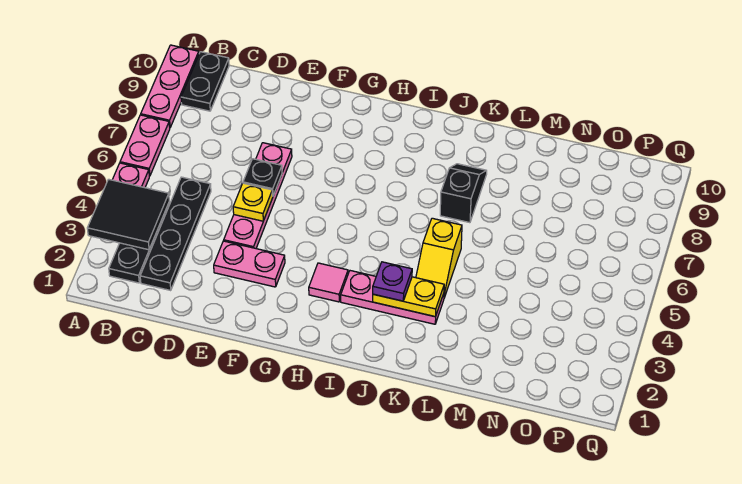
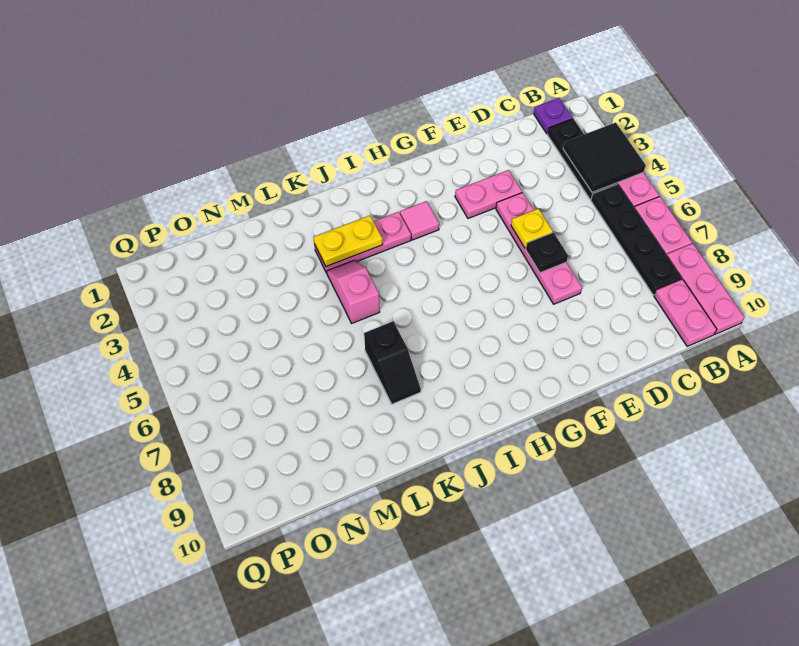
black plate B9:B10 level 1 -> pink plate B9:B10 level 1
black plate C2:C5 level 1 -> black plate B5:B8 level 1
purple plate J3 level 3 -> purple plate B1 level 1
yellow slope K4:K5 level 1 top 5 -> pink slope K4:K5 level 1 top 5

